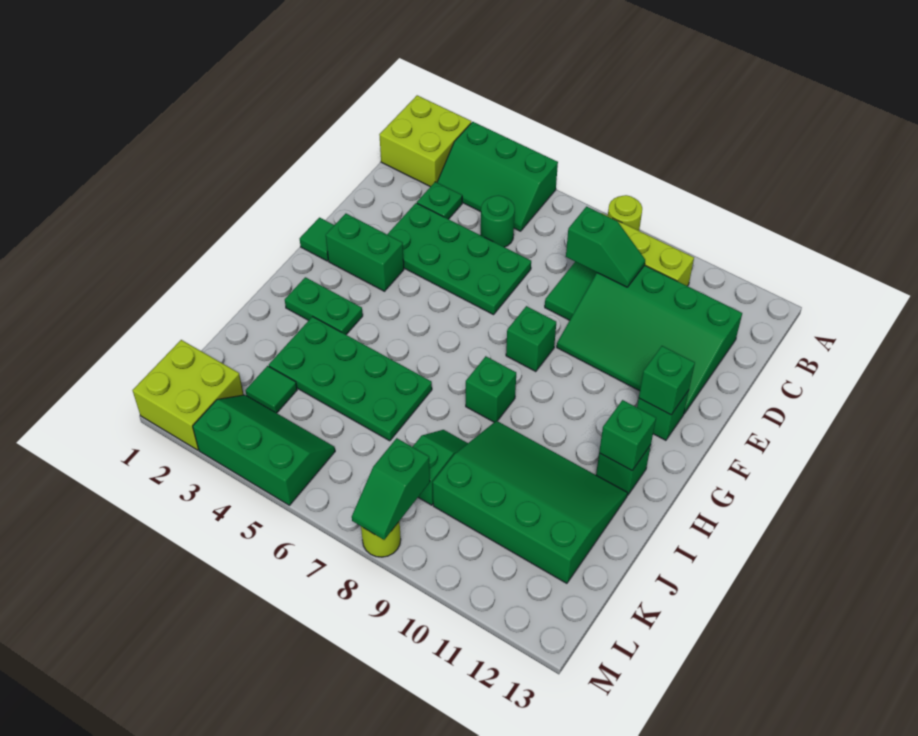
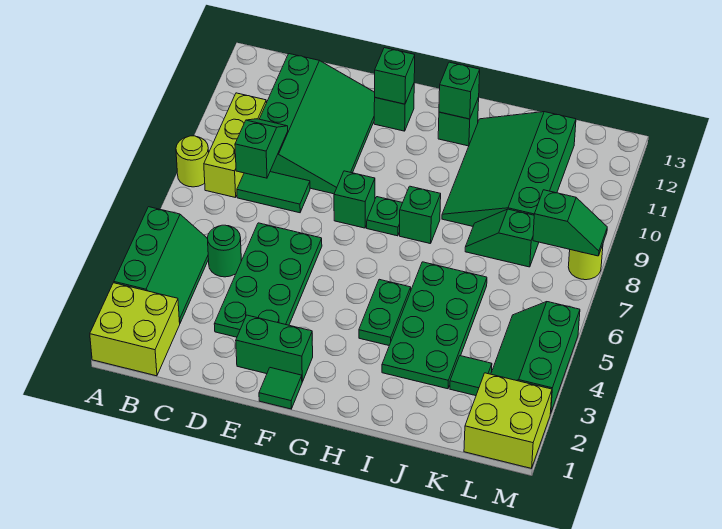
green plate C3 level 1 -> green plate G8 level 1
green brick F2:F3 level 1 -> green brick E2:F2 level 1
green plate H2:H3 level 1 -> green plate H4:H5 level 1

